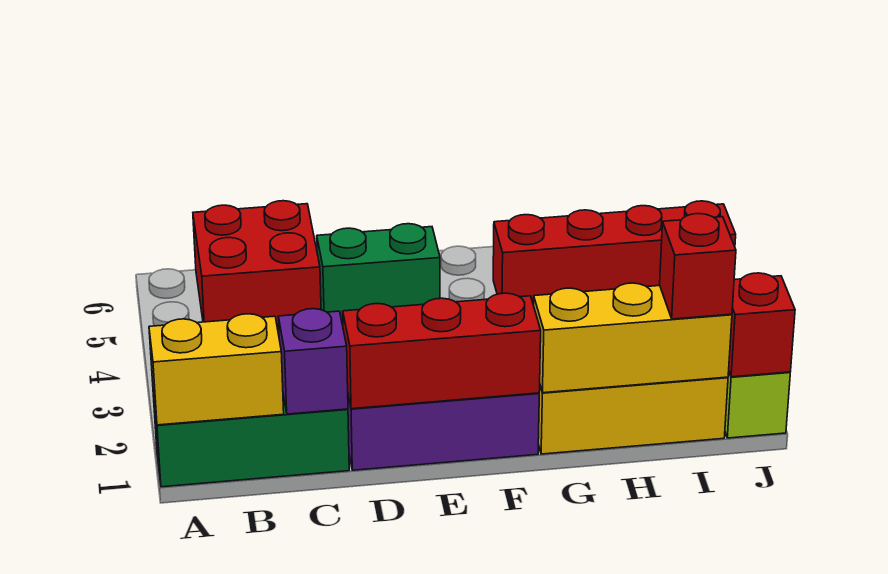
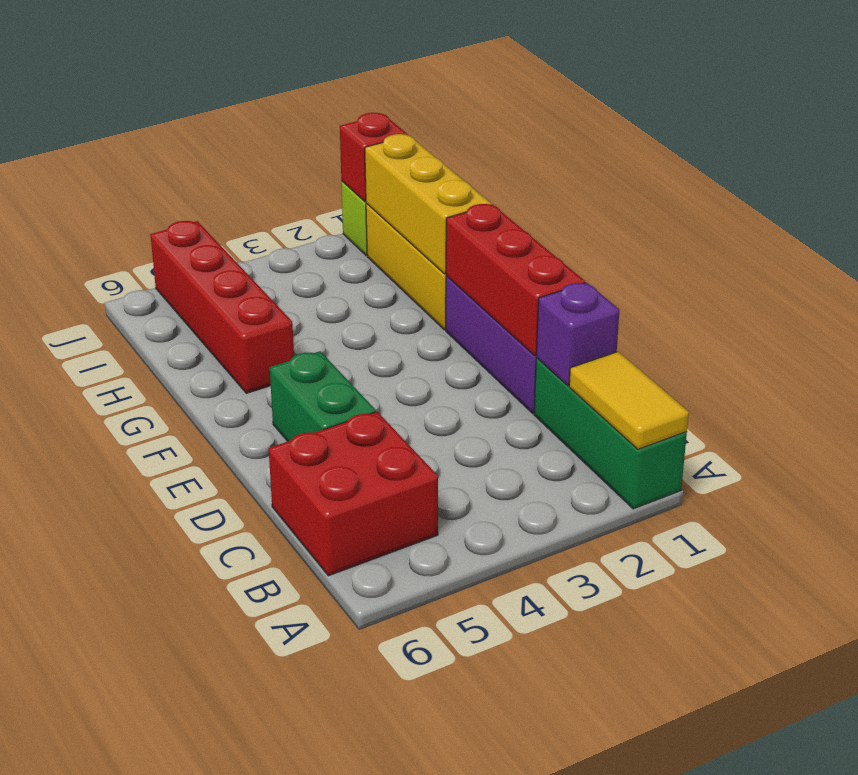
yellow brick A1:B1 level 2 -> yellow tile A1:B1 level 2
red brick I1 level 3 -> none

